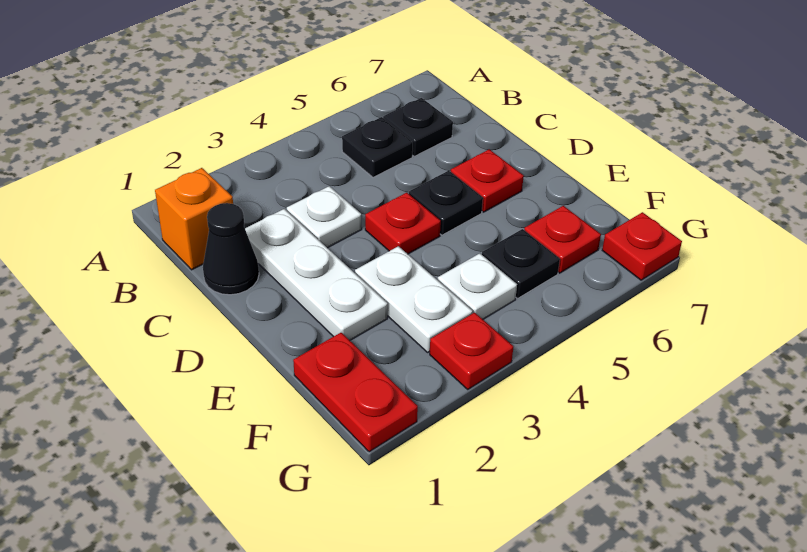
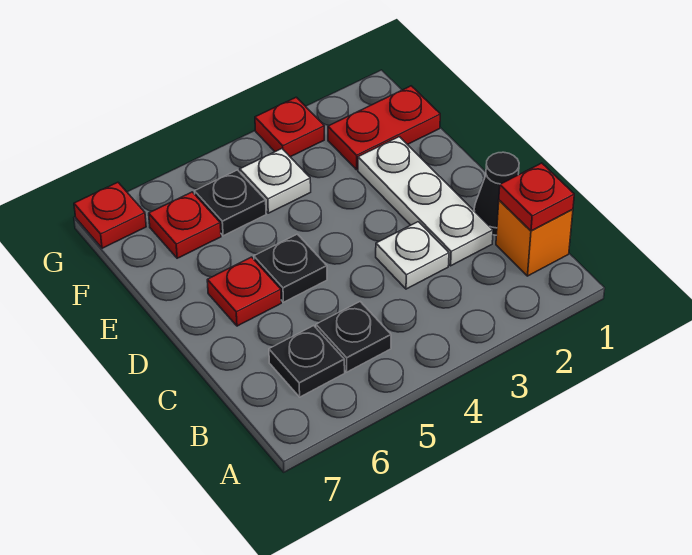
red plate D4 level 1 -> red plate B1 level 2
white plate E3:F3 level 1 -> none
red plate F1:G1 level 1 -> red plate F1:F2 level 1

